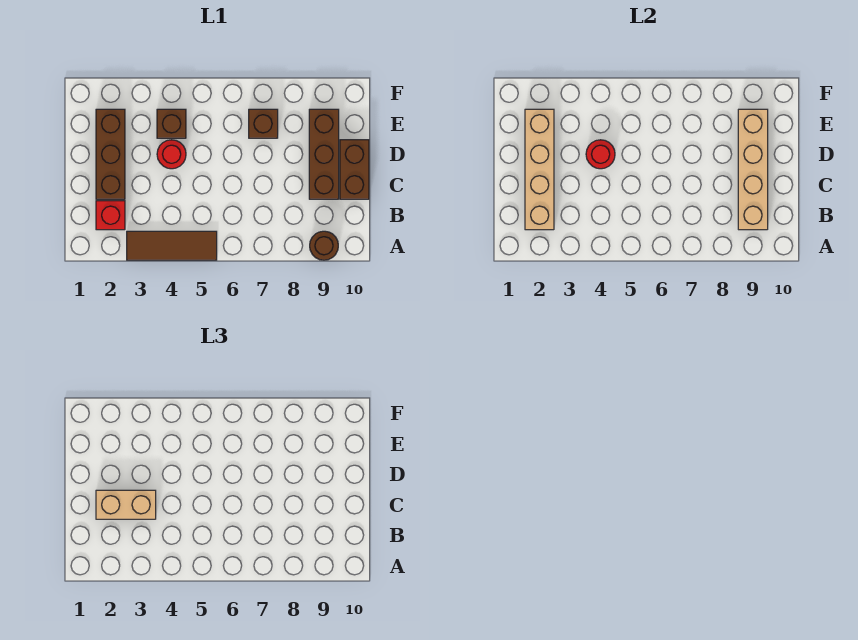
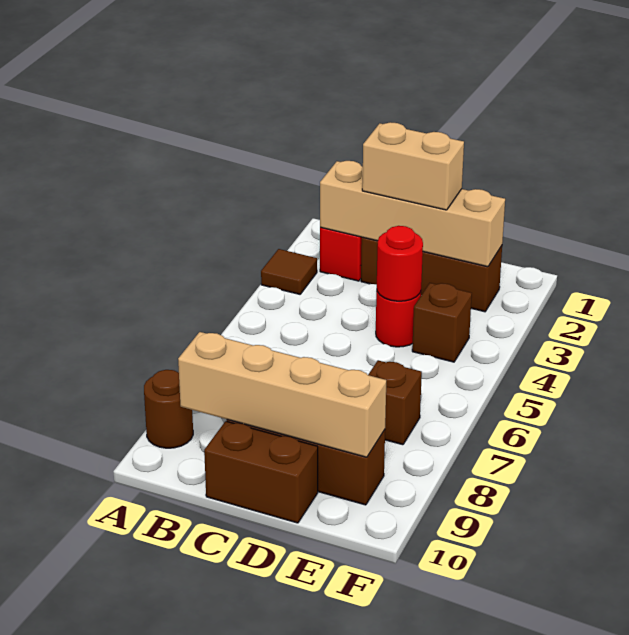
brown tile A3:A5 level 1 -> brown tile A3 level 1
tan brick C2:C3 level 3 -> tan brick C2:D2 level 3

